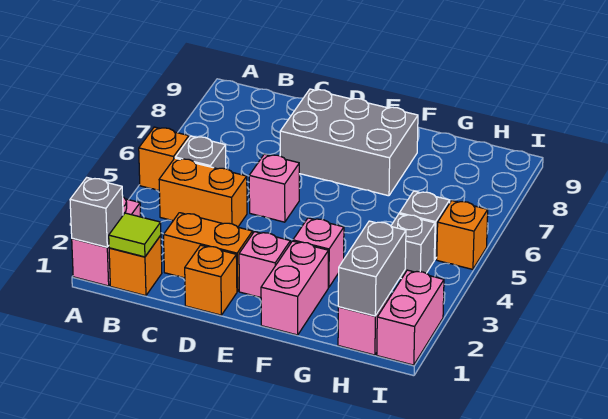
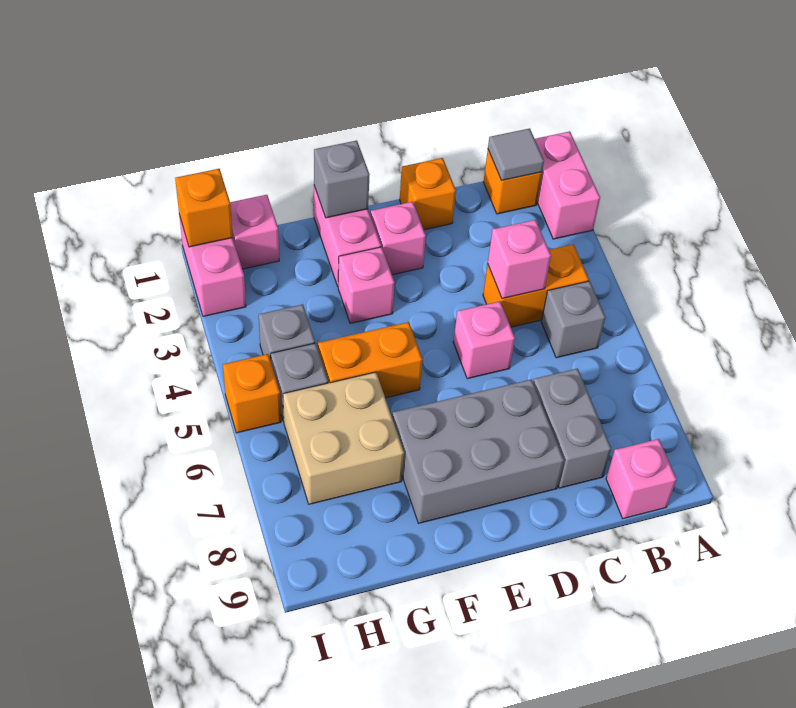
grey brick A1 level 2 -> grey brick F1 level 2
orange brick A5 level 1 -> orange brick I1 level 2
lime tile B1 level 2 -> grey tile B1 level 2
none -> pink brick B9 level 1
orange brick C2:D2 level 1 -> orange brick F5:G5 level 1
none -> pink brick C4 level 2
none -> tan brick G6:H7 level 1
grey brick H1:H2 level 2 -> grey brick C7:C8 level 1

